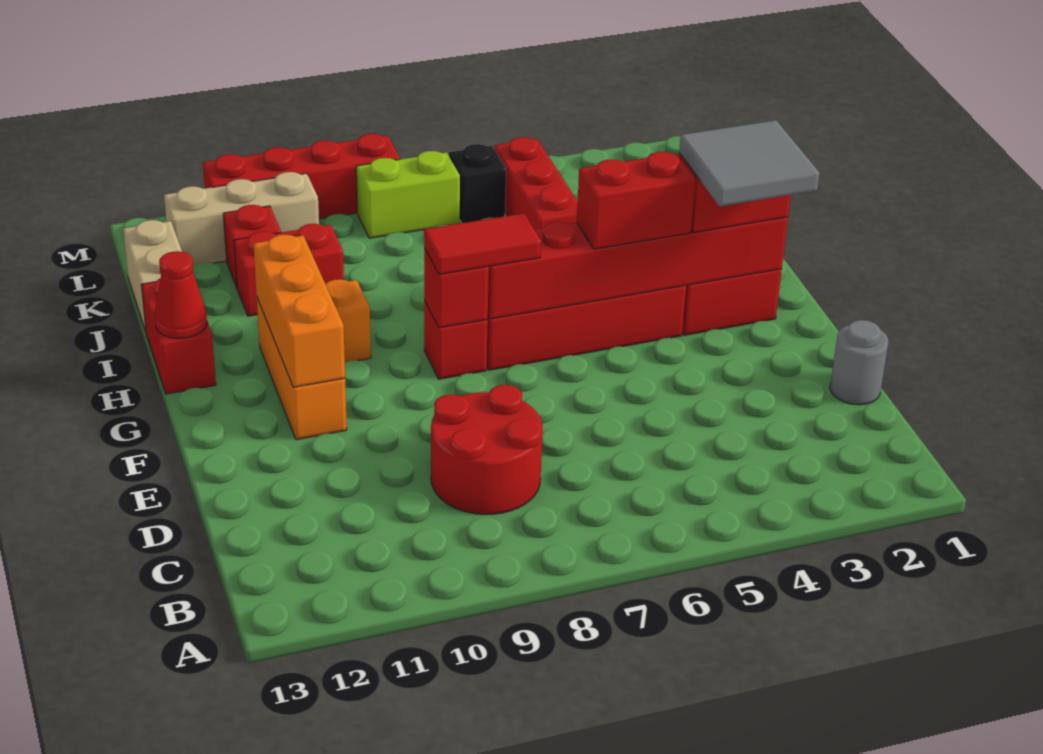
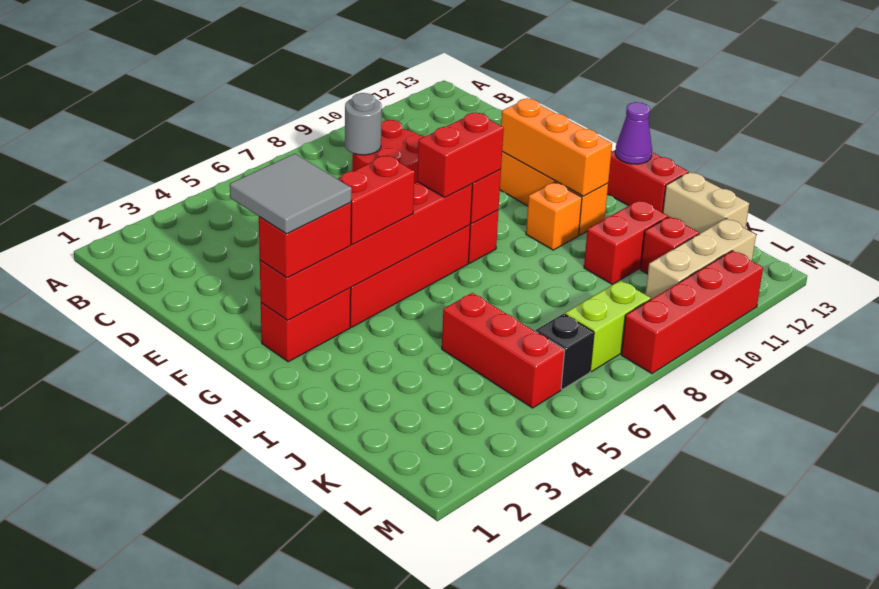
grey round brick D1 level 1 -> grey round brick C8 level 2
red tile G7:G8 level 3 -> red brick G7:G8 level 3
red cone H13 level 2 -> purple cone H13 level 2

